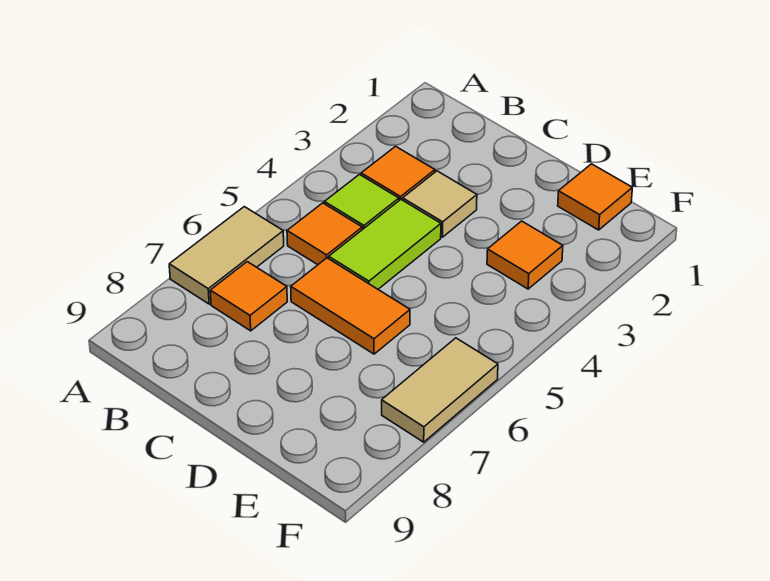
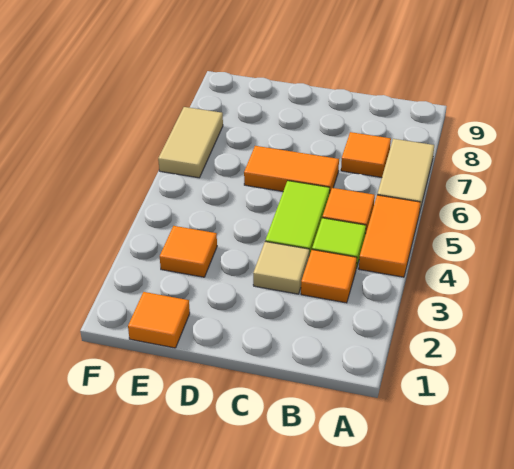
none -> orange tile A4:A5 level 1

